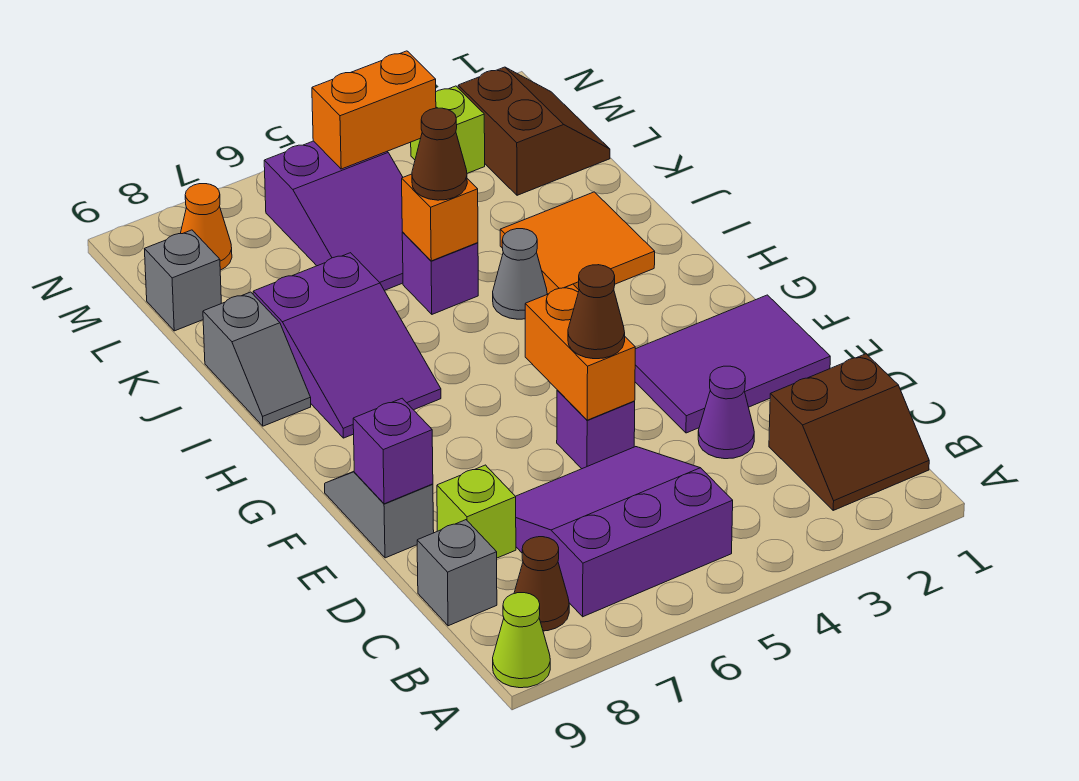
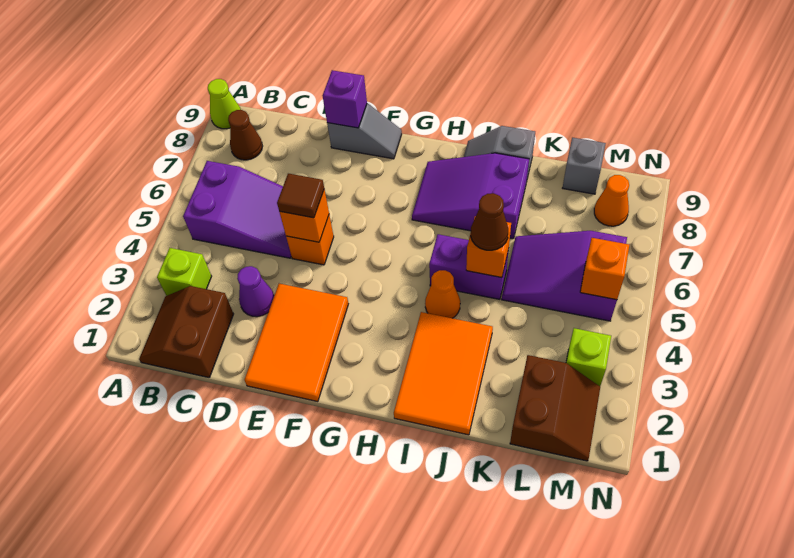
purple slope B5:D7 level 1 top B -> purple slope B5:D6 level 1 top B
grey brick C9 level 1 -> none
lime brick D8 level 1 -> lime brick B3 level 1
purple tile E1:F3 level 1 -> orange tile E1:F3 level 1
purple brick E5 level 1 -> orange brick E5 level 1
orange brick E5:F5 level 2 -> orange brick E5 level 2
brown cone E5 level 3 -> brown tile E5 level 3
orange tile I2:J3 level 1 -> orange tile I1:J3 level 1
grey cone I4 level 1 -> orange cone I4 level 1
purple brick J5 level 1 -> purple brick I5:J5 level 1
brown slope L1:M2 level 1 top 2 -> brown slope L1:M2 level 1 top L
orange brick M4:M5 level 2 -> orange brick M5 level 2

